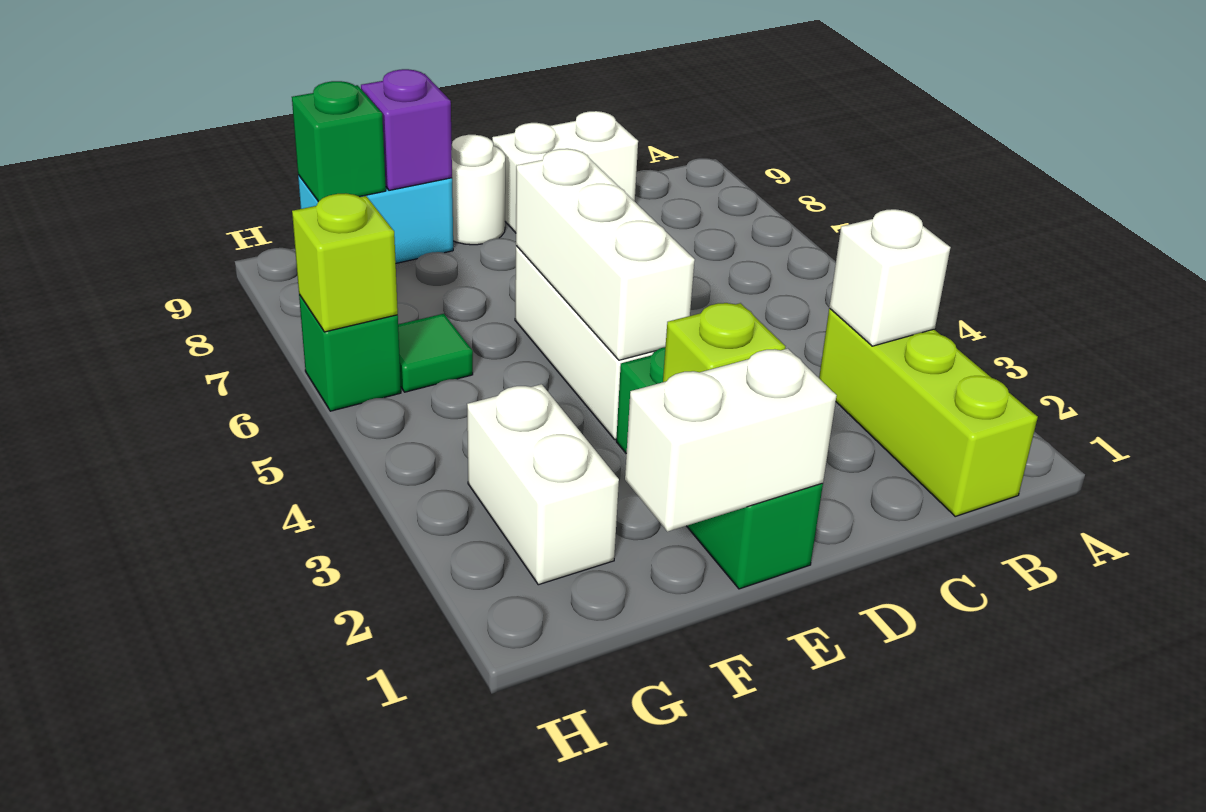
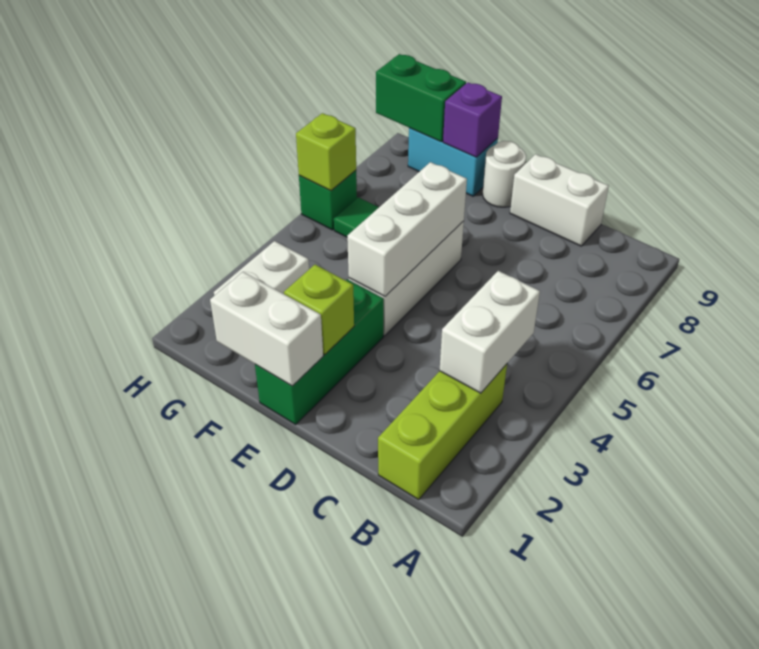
white brick B3 level 2 -> white brick B3:B4 level 2
green brick G9 level 2 -> green brick G9:H9 level 2

